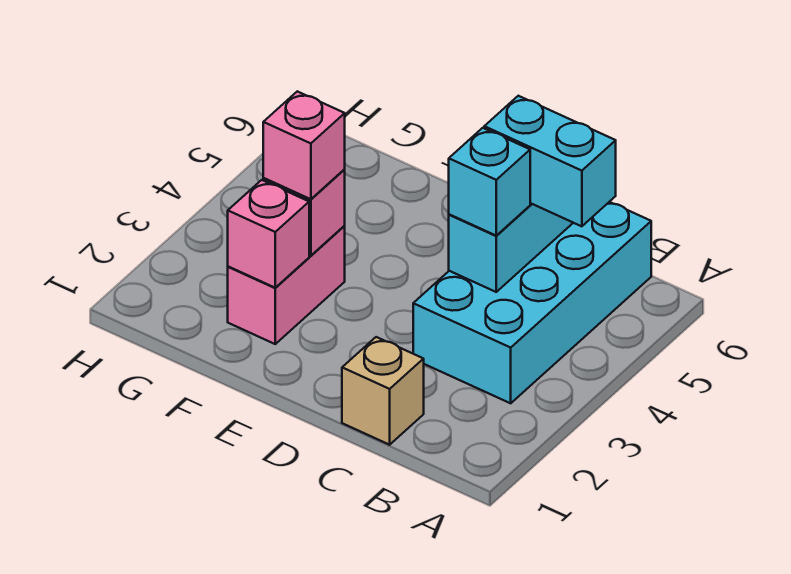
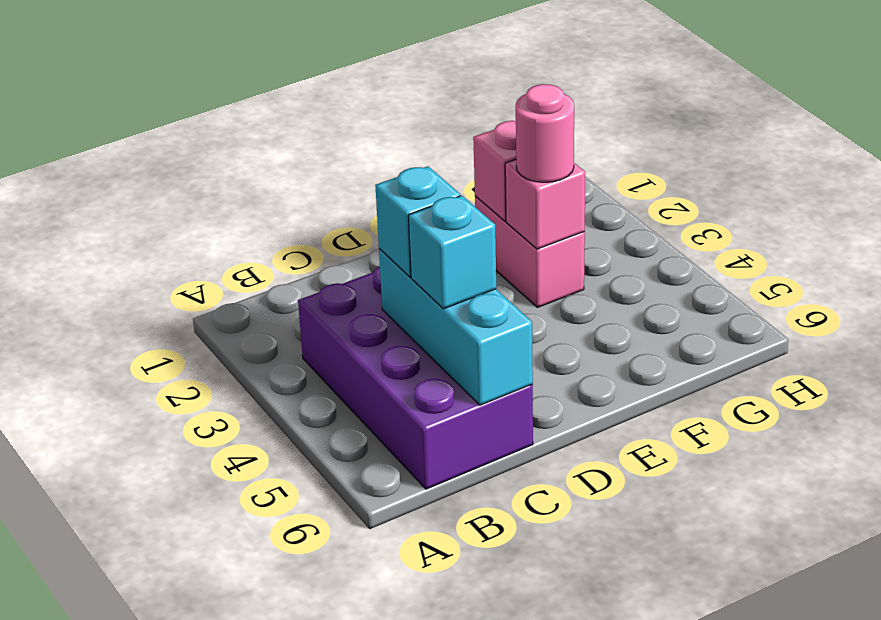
cyan brick B3:C6 level 1 -> purple brick B3:C6 level 1
cyan brick B5:C5 level 3 -> cyan brick C5 level 3
tan brick C1 level 1 -> none
pink brick F3 level 3 -> pink round brick F3 level 3

